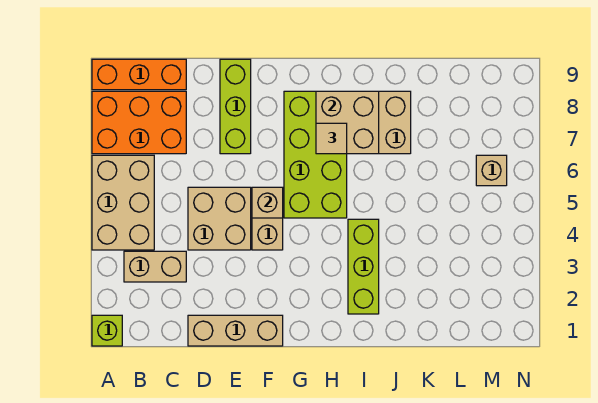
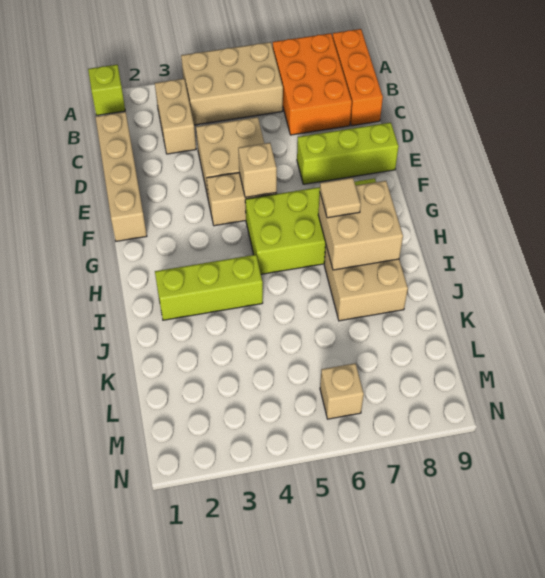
tan brick D1:F1 level 1 -> tan brick C1:F1 level 1

